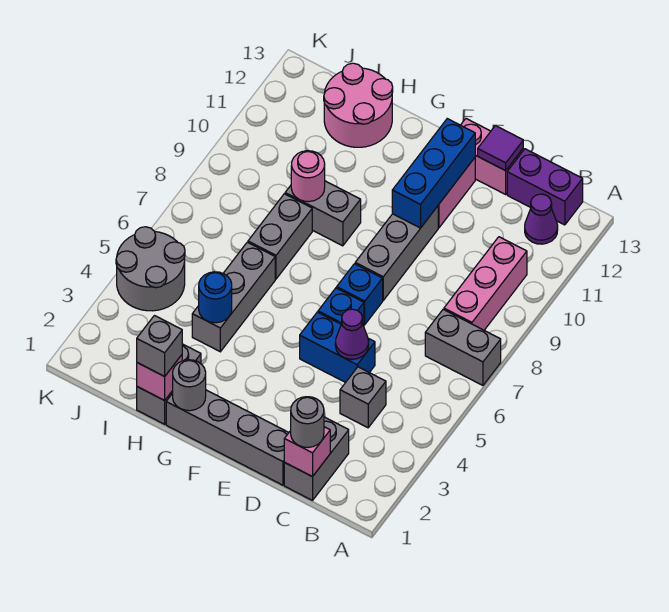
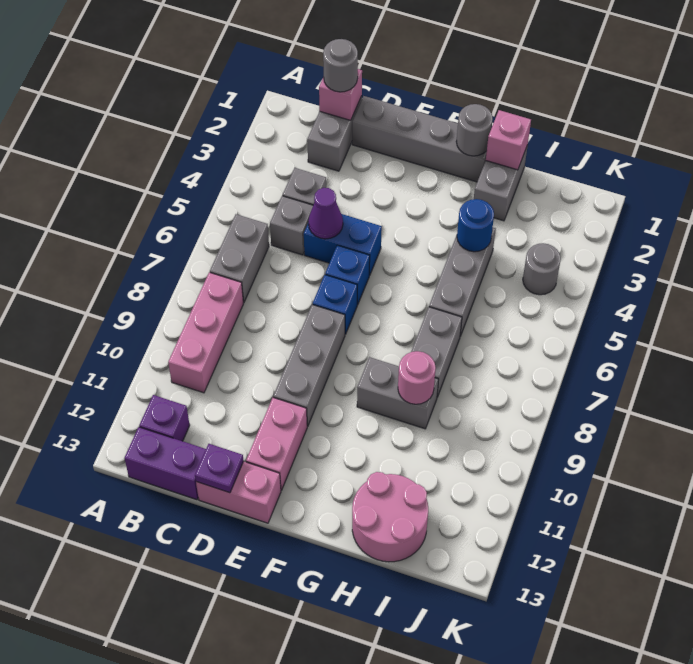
grey brick A7:B7 level 1 -> grey brick B6:B7 level 1
purple cone B12 level 1 -> purple brick B12 level 1
purple tile D13 level 2 -> purple plate D13 level 2
blue brick E10:E12 level 2 -> none
grey brick H1 level 3 -> grey brick C5 level 1
grey round brick J4:K5 level 1 -> grey round brick J4 level 1

